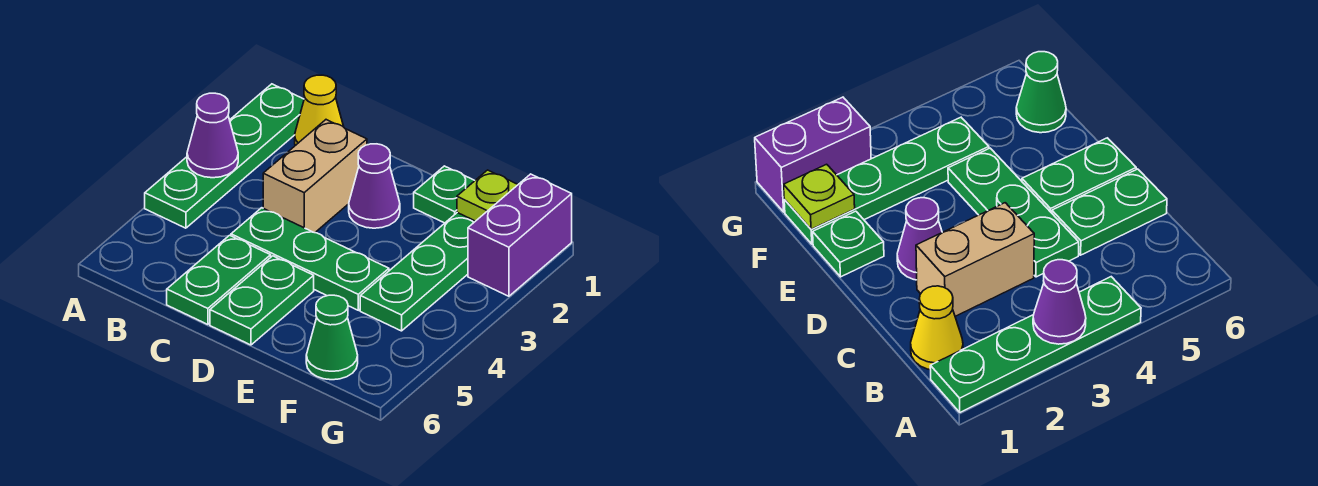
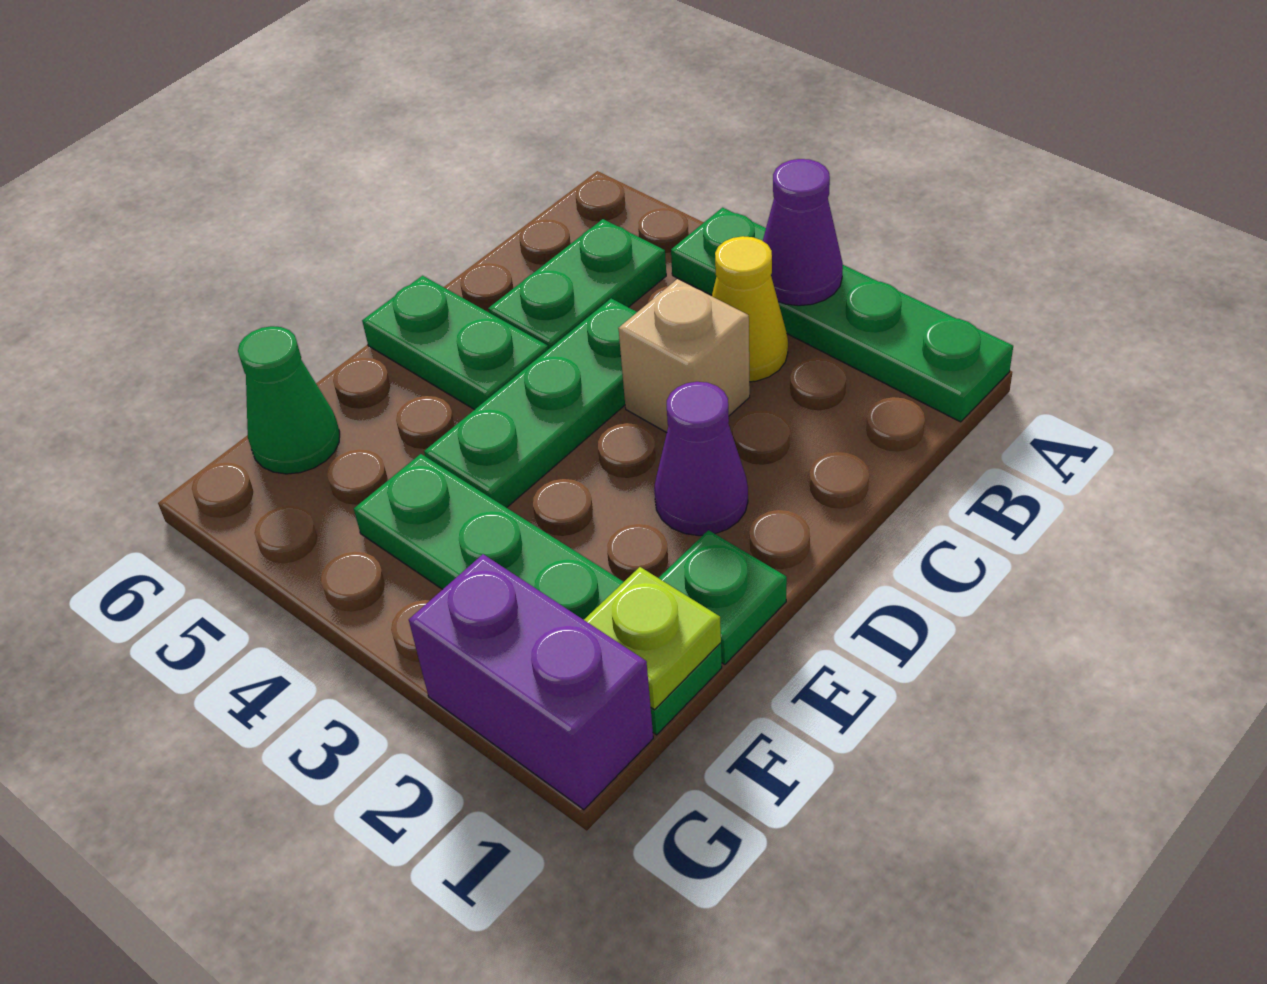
yellow cone B1 level 1 -> yellow cone B3 level 1
tan brick C2:C3 level 1 -> tan brick C3 level 1
green plate C5:C6 level 1 -> green plate B5:C5 level 1

